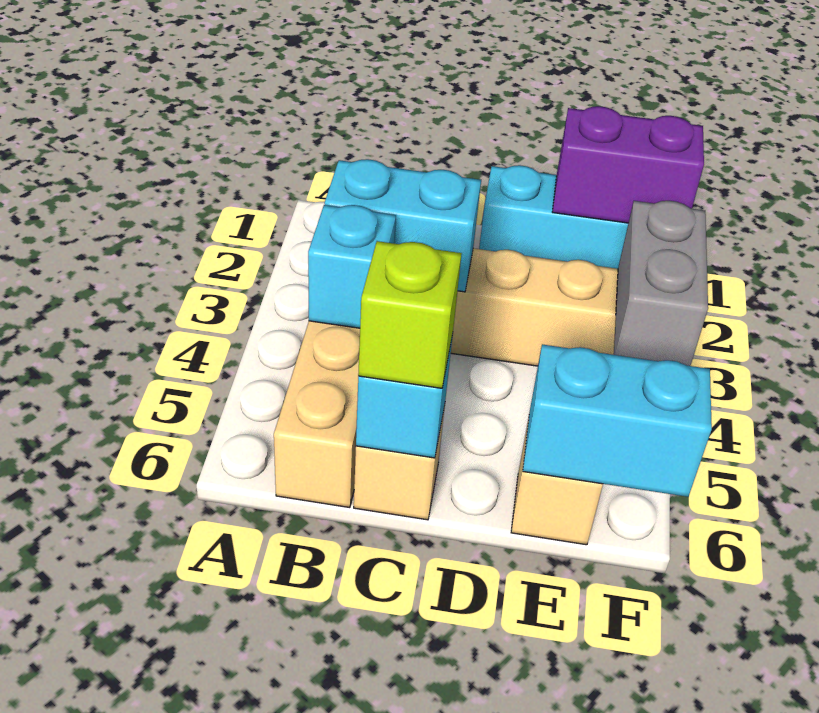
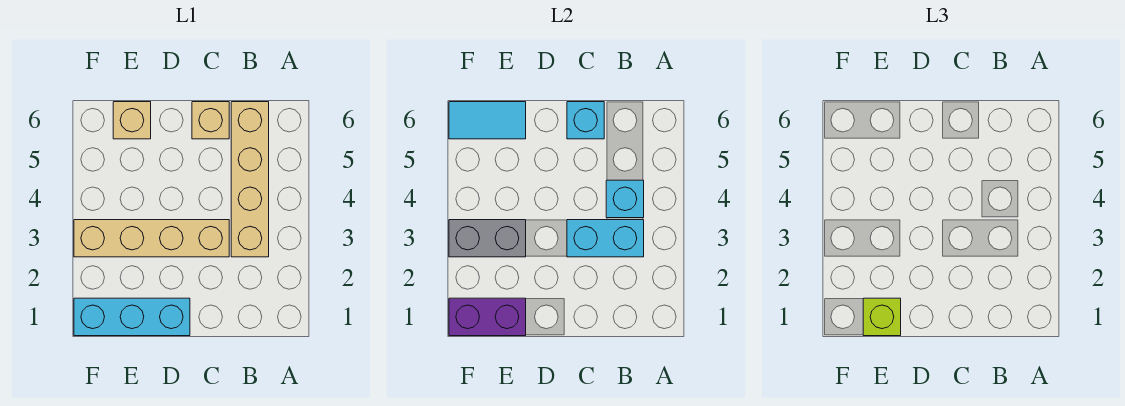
lime brick C6 level 3 -> lime brick E1 level 3
cyan brick E6:F6 level 2 -> cyan tile E6:F6 level 2
grey brick F3:F4 level 2 -> grey brick E3:F3 level 2

